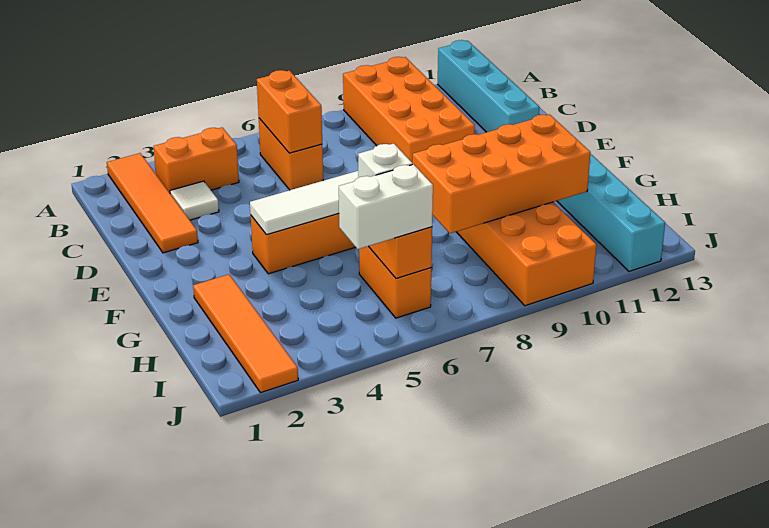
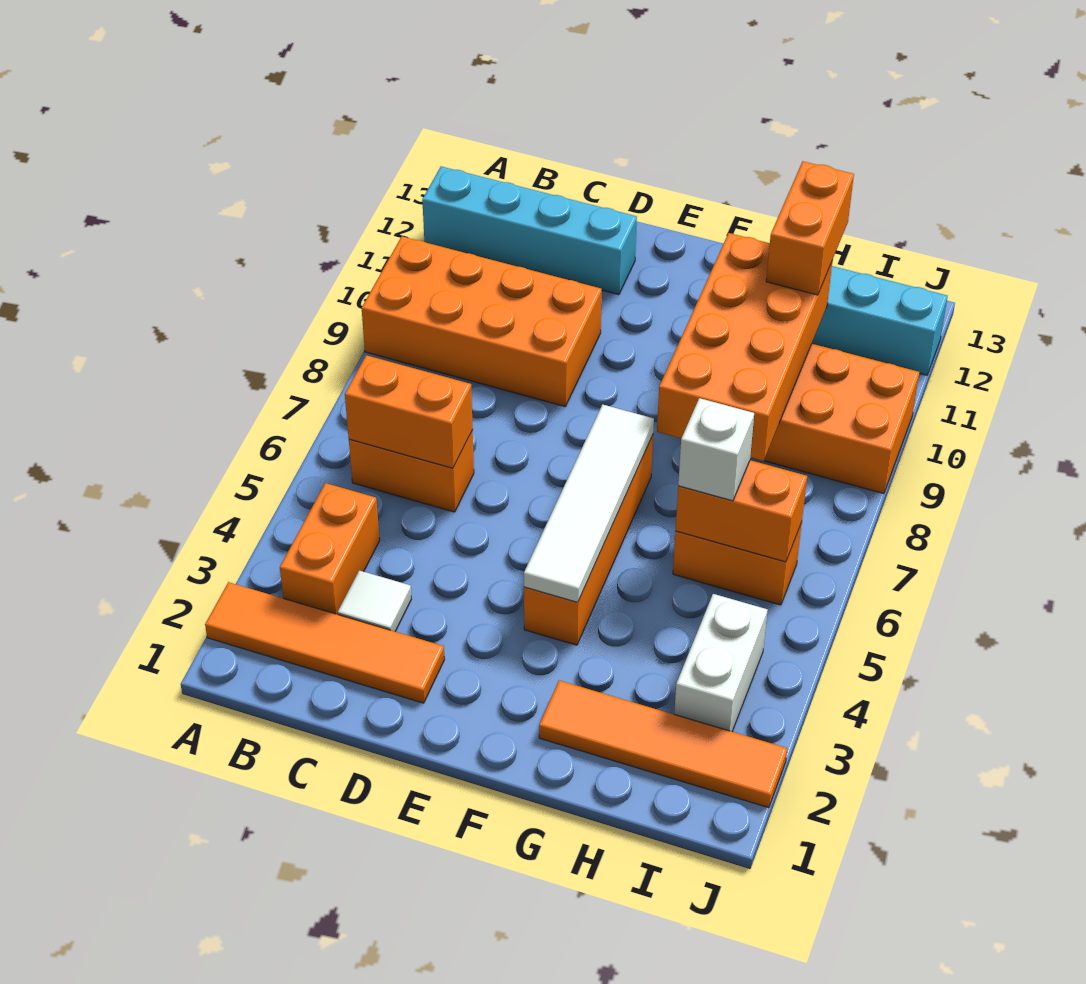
none -> orange brick H11:H12 level 3
white brick I5:I6 level 3 -> white brick I3:I4 level 1

